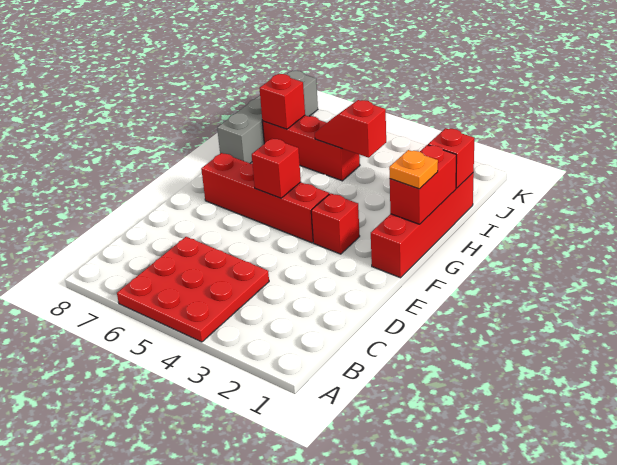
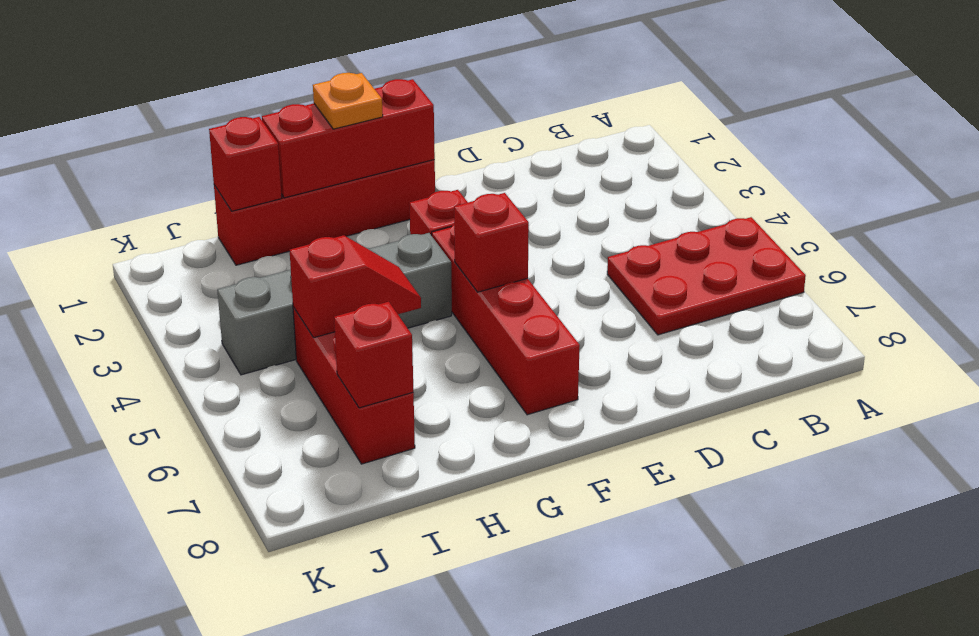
red plate A4:C6 level 1 -> red plate A5:C6 level 1
red brick G1:H1 level 2 -> red brick F1:H1 level 2
grey brick H8:K8 level 1 -> grey brick G4:J4 level 1
red slope I4:I5 level 2 top 4 -> red slope H5:I5 level 2 top I

